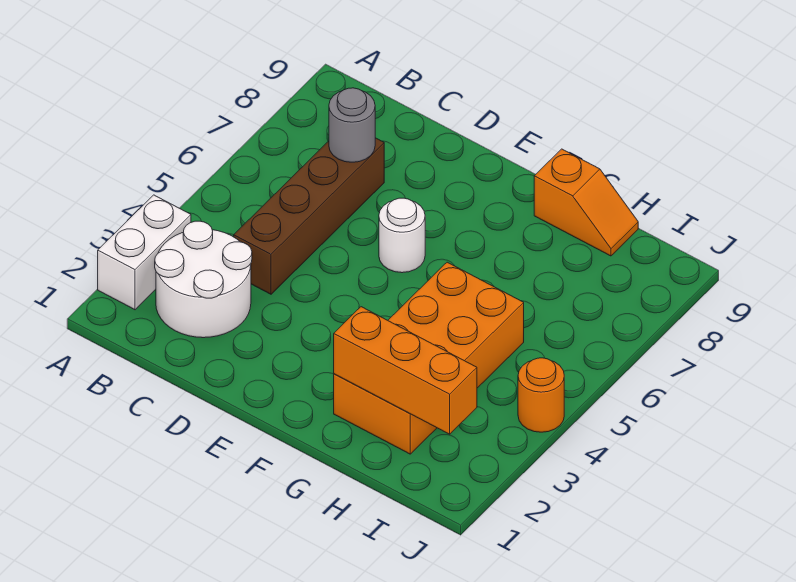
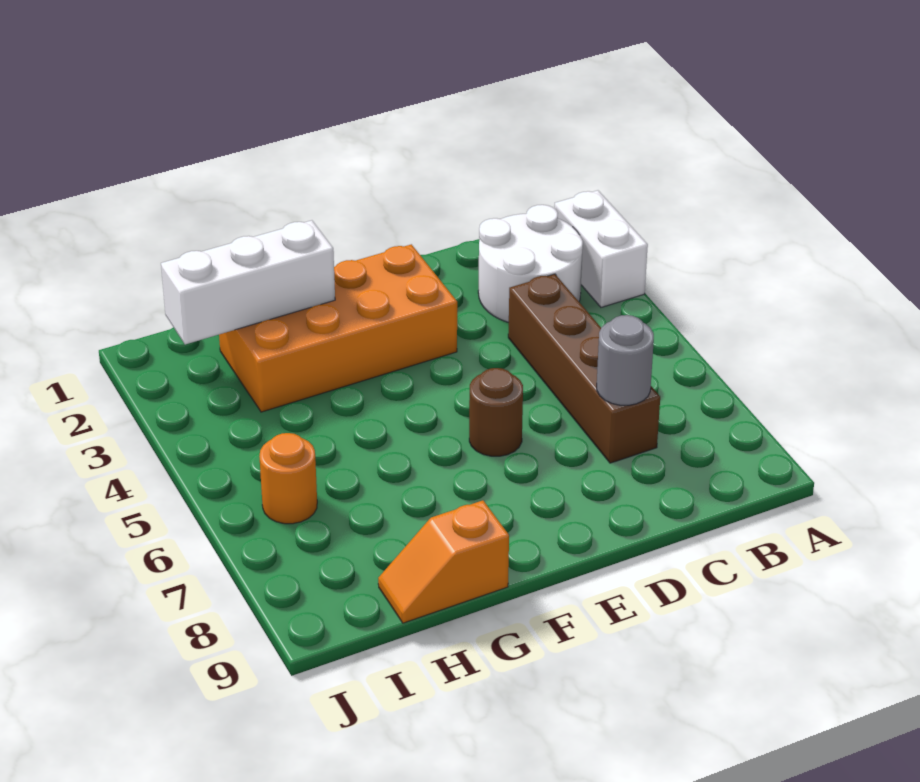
white round brick E6 level 1 -> brown round brick E6 level 1
orange brick G2:H5 level 1 -> orange brick E2:H3 level 1
orange brick G2:I2 level 2 -> white brick G2:I2 level 2
orange round brick J4 level 1 -> orange round brick I6 level 1

